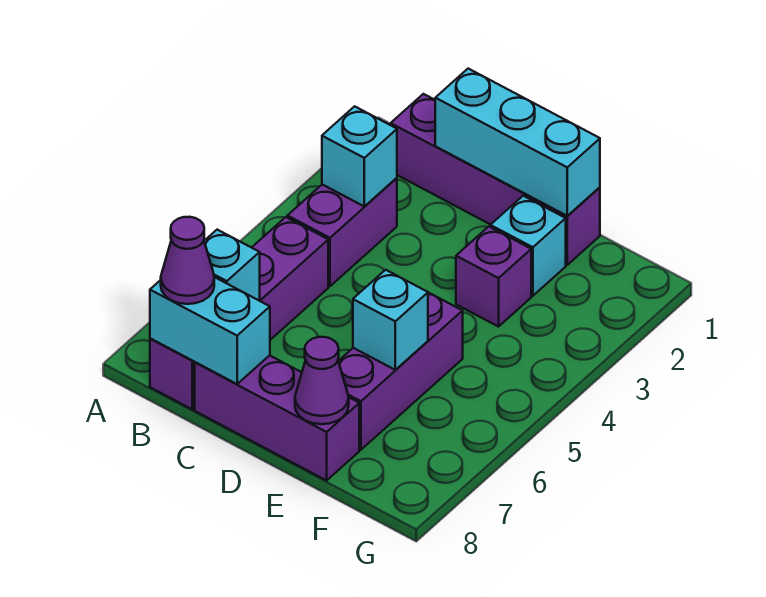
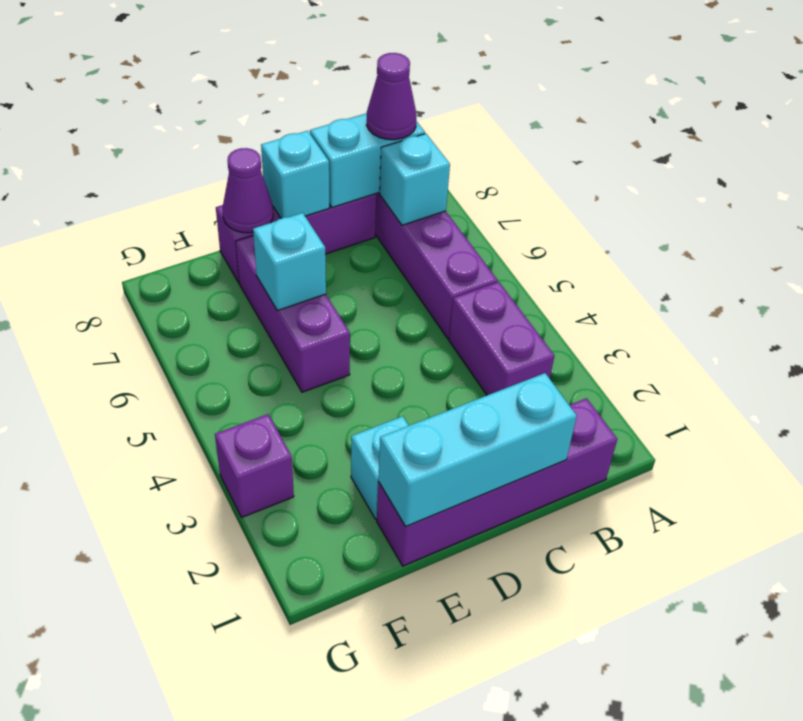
cyan brick B3 level 2 -> cyan brick D8 level 2
purple brick E3 level 1 -> purple brick G3 level 1

